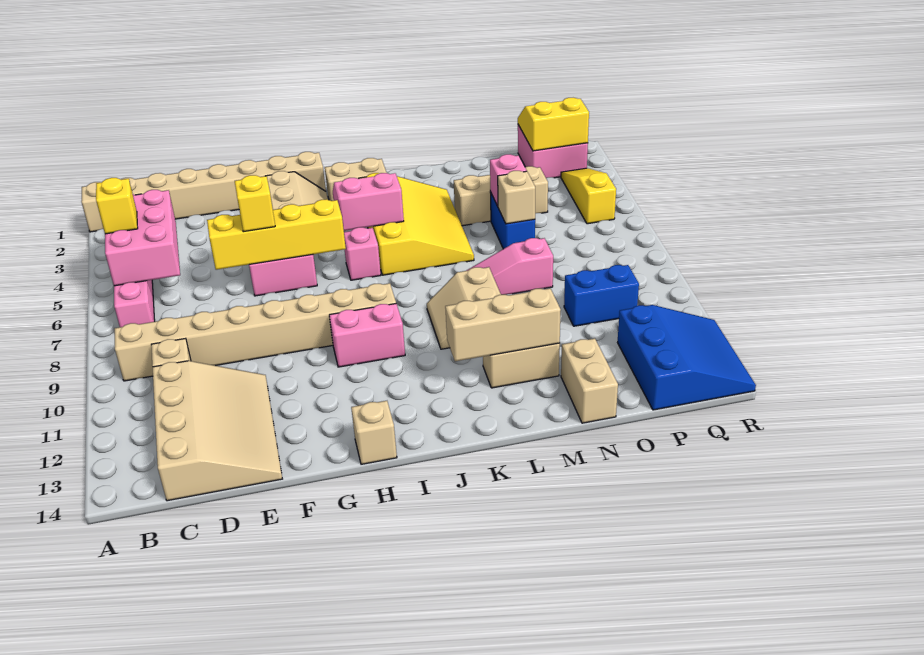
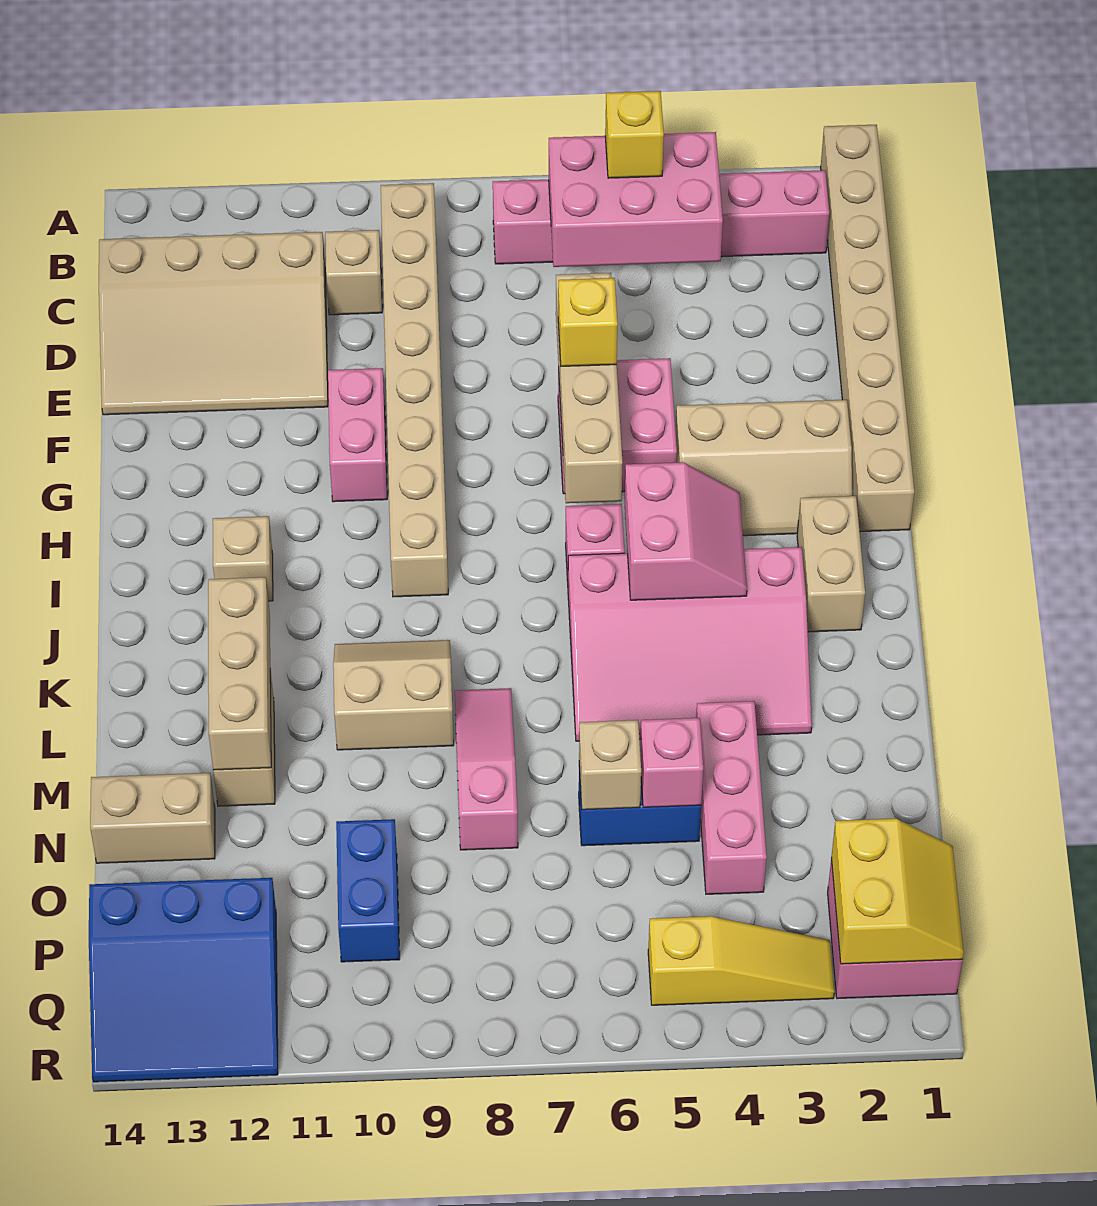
yellow brick E6:H6 level 2 -> tan brick E6:H6 level 2
pink brick H10:I10 level 1 -> pink brick F10:G10 level 1
tan brick H14 level 1 -> tan brick I12 level 1
yellow slope J3:L6 level 1 top J -> pink slope J3:L6 level 1 top J
tan brick M4:O4 level 1 -> pink brick M4:O4 level 1

